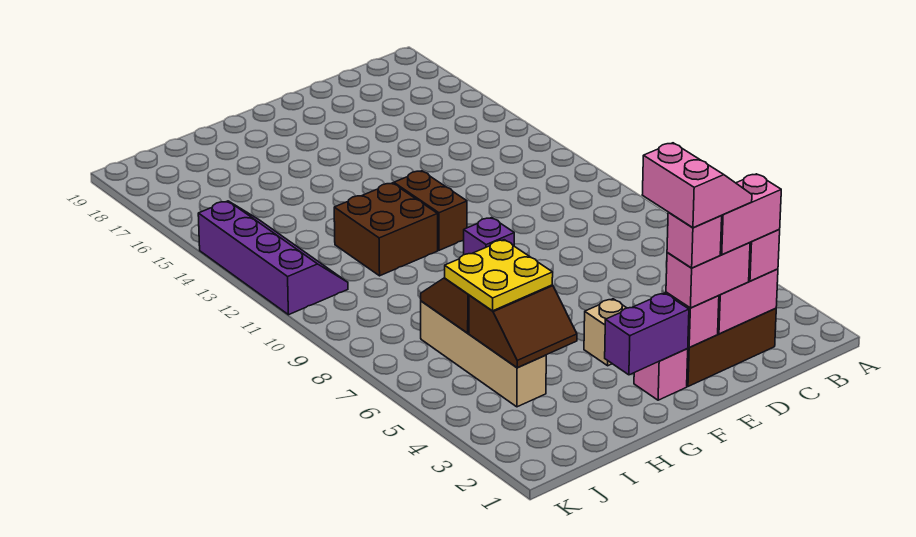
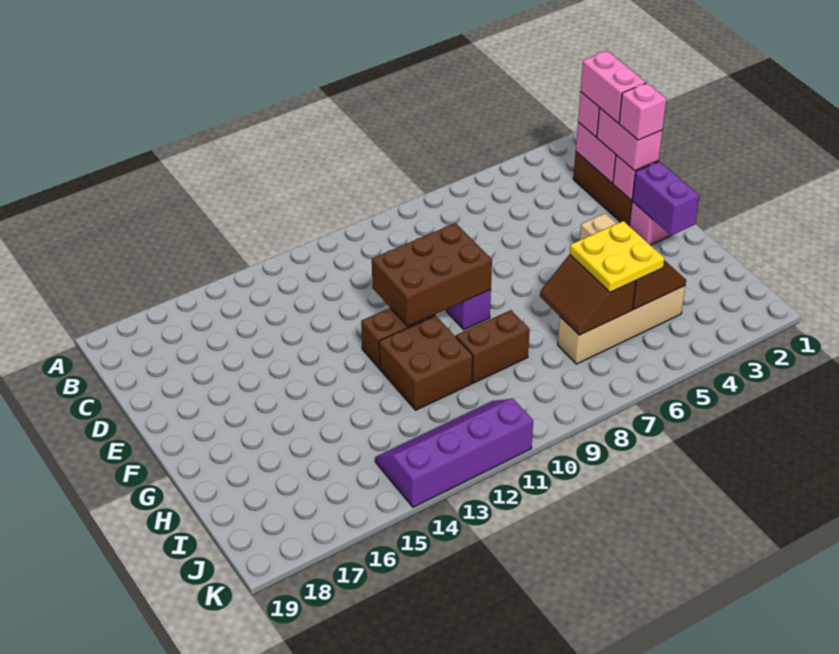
pink slope D2:E3 level 5 top E -> none
none -> brown brick E9:F11 level 2
none -> brown brick H9:H10 level 1

